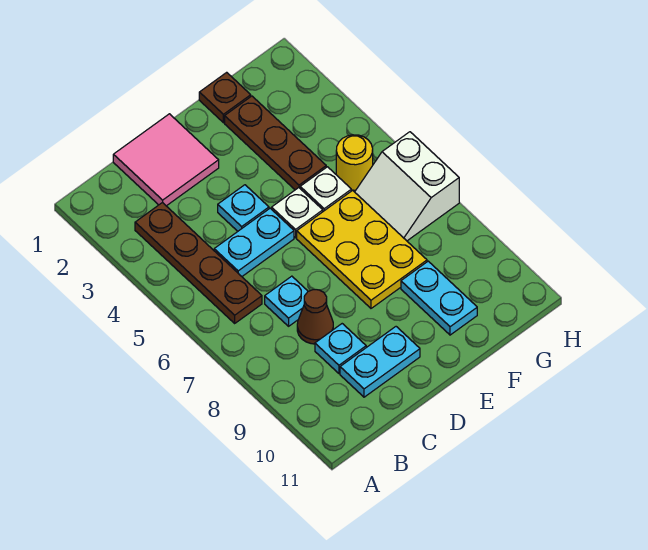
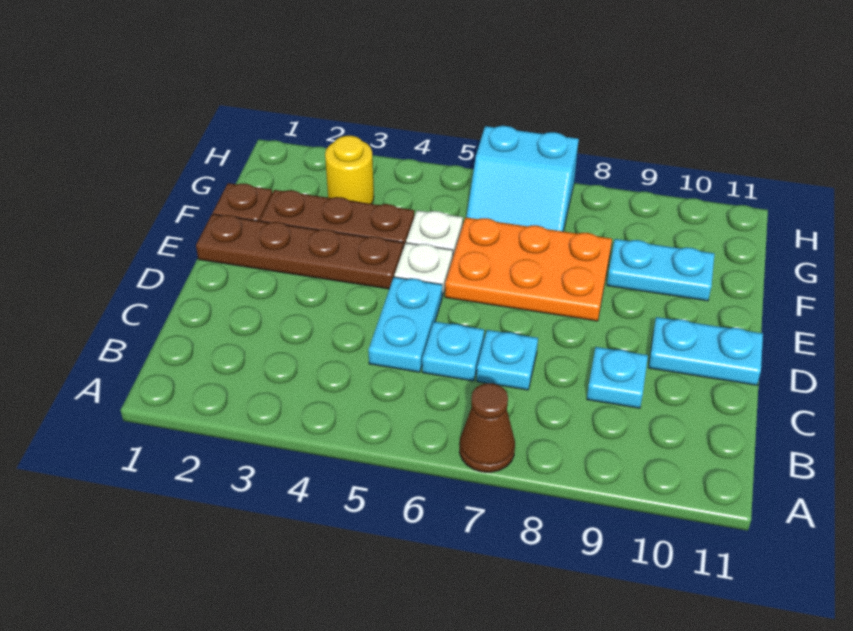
brown plate B3:B6 level 1 -> brown plate E1:E4 level 1
pink tile C1:D2 level 1 -> none
brown cone C8 level 1 -> brown cone A7 level 1
cyan plate C10:D10 level 1 -> cyan plate D10:D11 level 1
cyan plate D4 level 1 -> cyan plate C6 level 1
yellow plate E6:F8 level 1 -> orange plate E6:F8 level 1
yellow round brick G5 level 1 -> yellow round brick G3 level 1
white slope G6:H7 level 1 top H -> cyan slope G6:H7 level 1 top H

